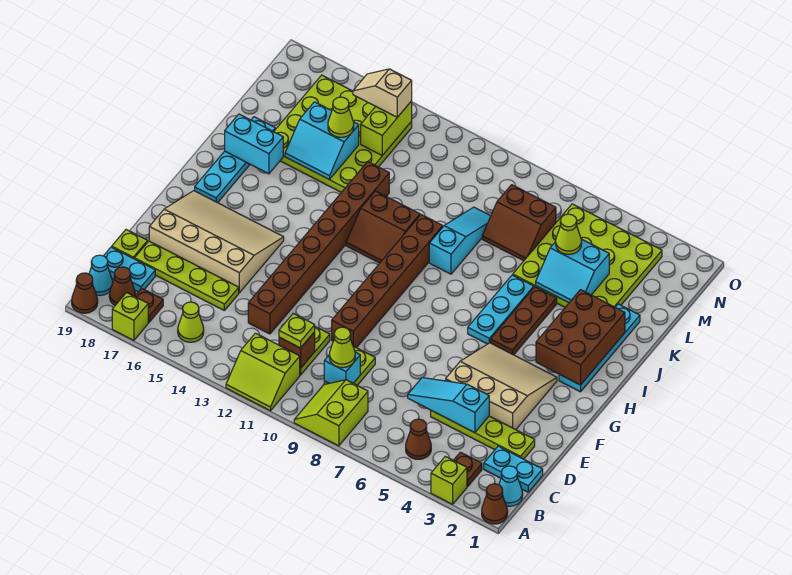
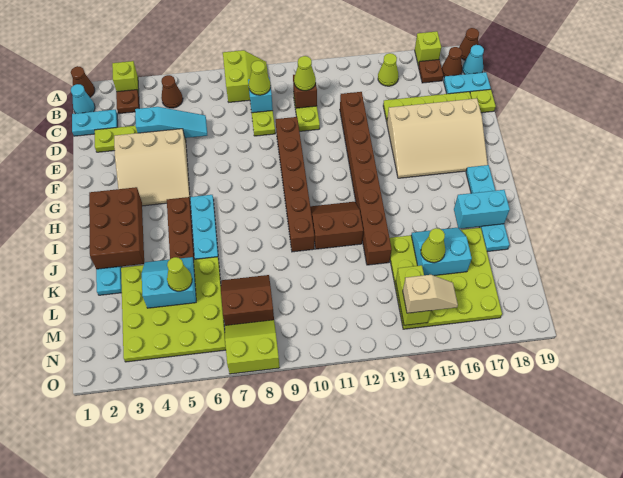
lime slope A11:B12 level 1 top B -> lime slope N7:O8 level 1 top O
lime plate C11 level 3 -> lime cone C11 level 3
cyan slope J9:L9 level 1 top J -> none

